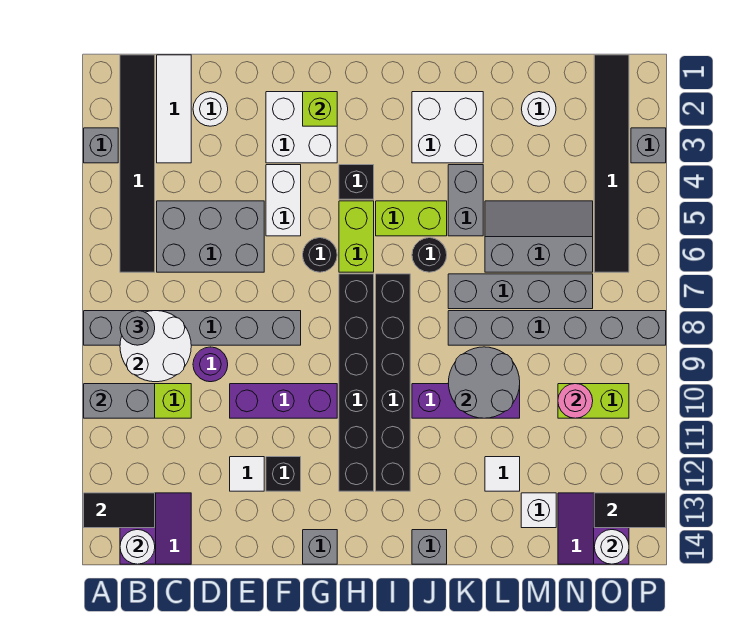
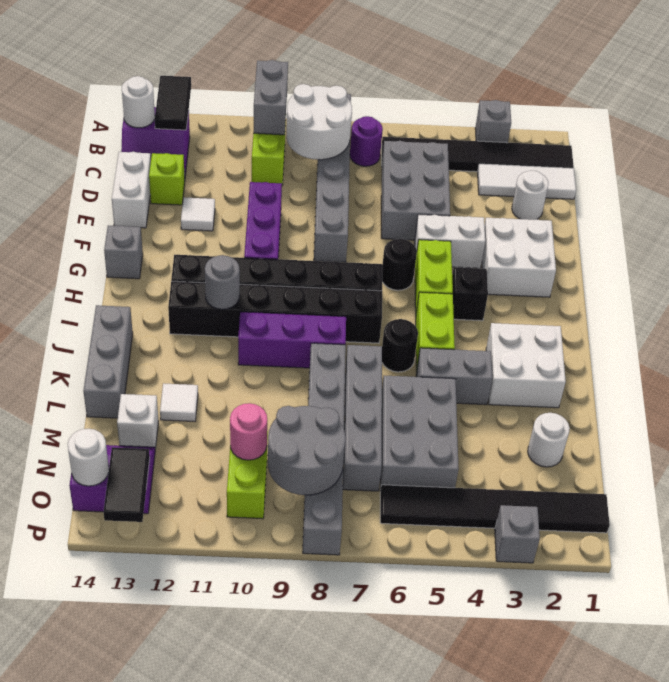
grey round brick B8 level 3 -> grey round brick I11 level 2
purple round brick D9 level 1 -> purple round brick B7 level 1
none -> white brick D14:E14 level 1
black brick F12 level 1 -> none
lime brick G2 level 2 -> lime brick D13 level 1
lime brick H5:H6 level 1 -> lime brick G5:H5 level 1
purple brick J10:L10 level 1 -> purple brick J8:J10 level 1
grey brick J14 level 1 -> grey brick J14:L14 level 1
grey round brick K9:L10 level 2 -> grey round brick N8:O9 level 2
grey slope L5:N6 level 1 top 6 -> grey brick L5:N6 level 1

